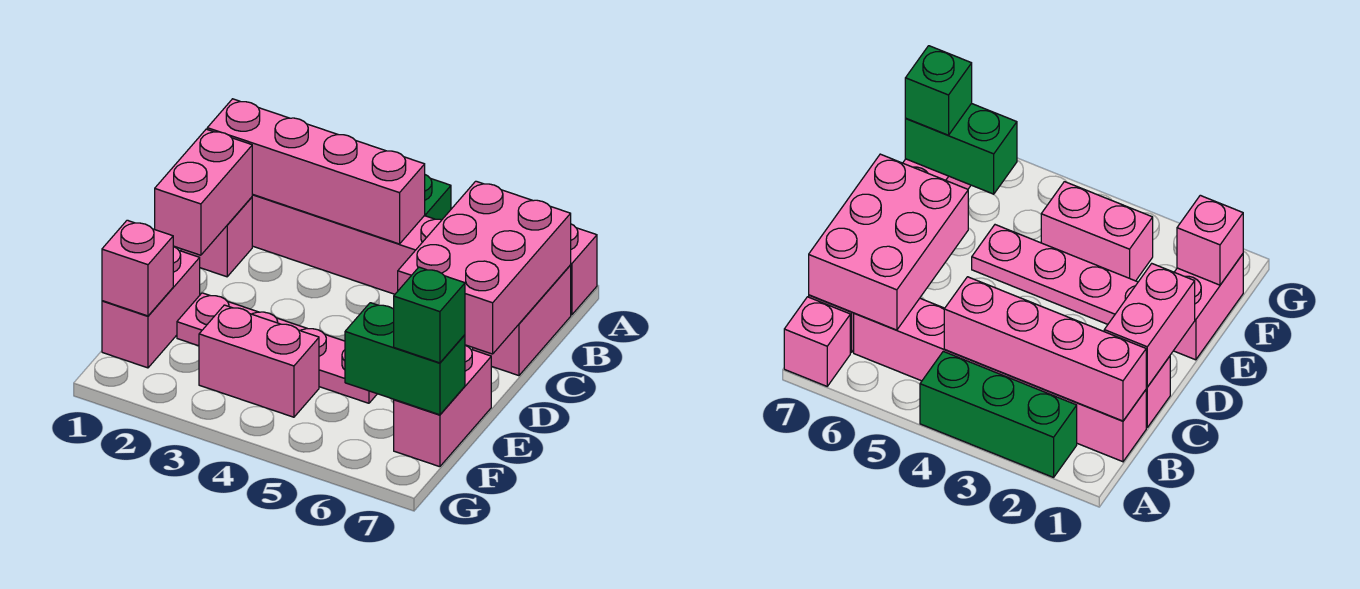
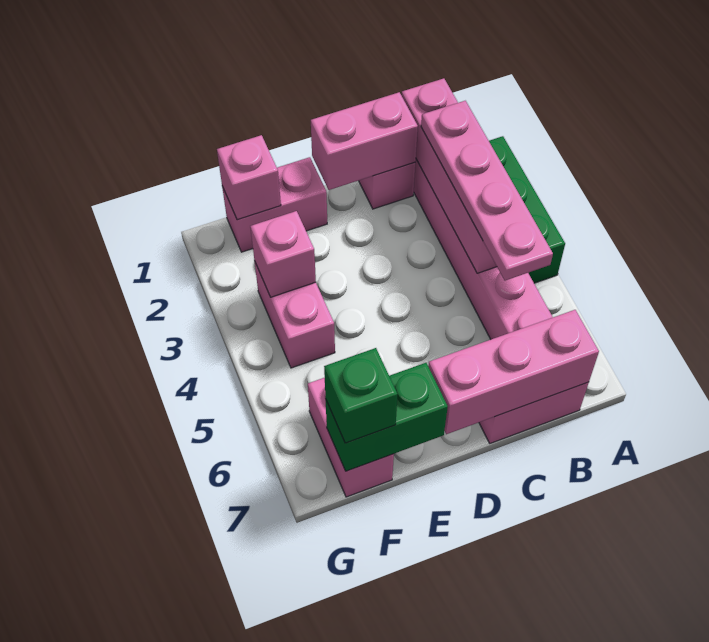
pink brick A7 level 1 -> pink brick F3 level 2
pink brick B6:D7 level 2 -> pink brick B7:D7 level 2
pink plate E2:E5 level 1 -> pink plate B2:B5 level 3
pink brick E7:F7 level 1 -> pink brick F6:F7 level 1
green brick F6:F7 level 2 -> green brick E7:F7 level 2

